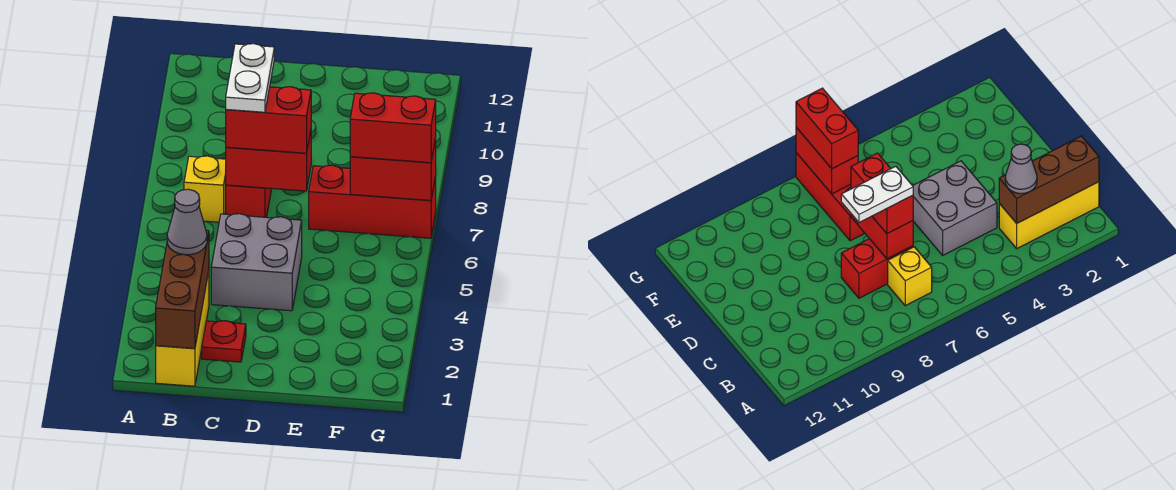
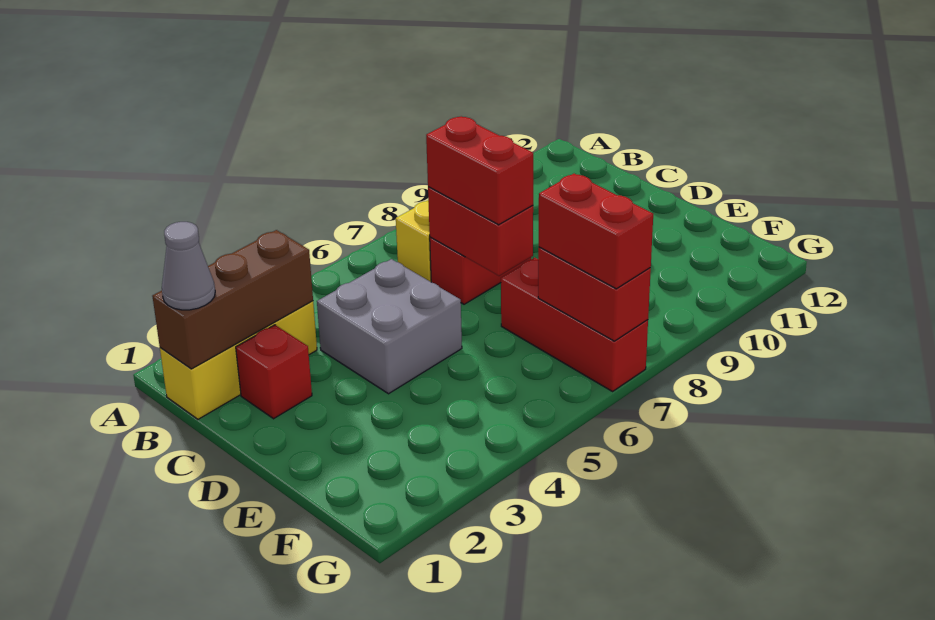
grey cone B3 level 3 -> grey cone B1 level 3
red plate C2 level 1 -> red brick C2 level 1
white plate C7:C8 level 4 -> none

